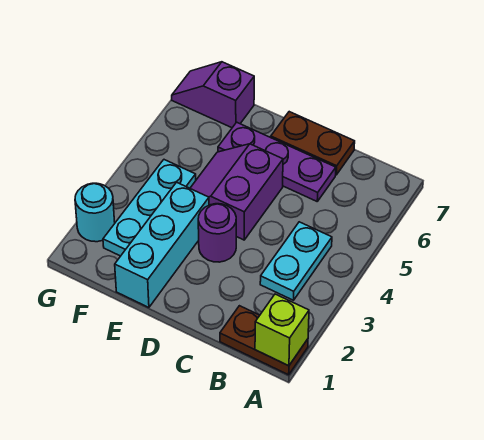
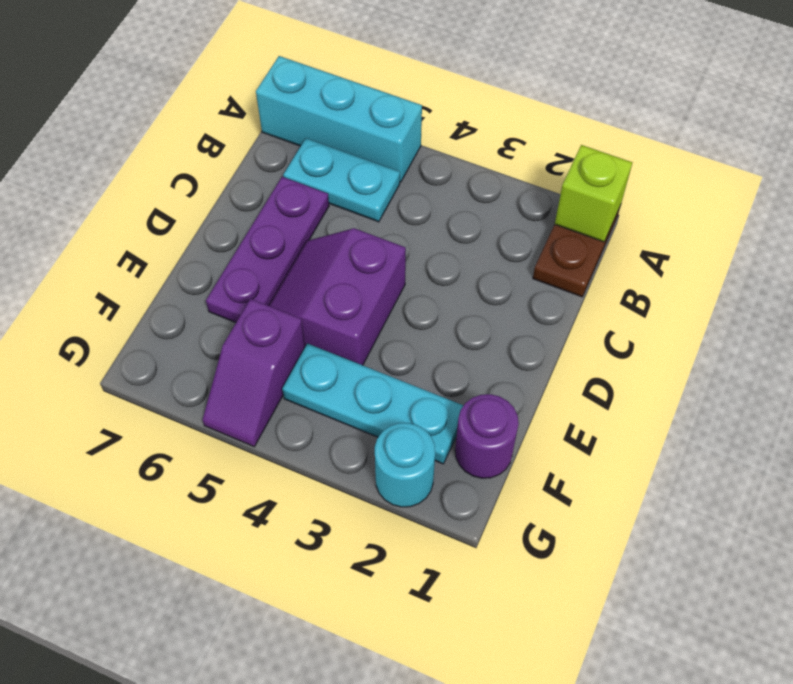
cyan plate B3:B4 level 1 -> cyan plate B5:B6 level 1
brown plate C7:D7 level 1 -> none
purple round brick D3 level 1 -> purple round brick F1 level 1
purple slope D4:E5 level 1 top D -> purple slope D4:E5 level 1 top 4
cyan brick E1:E3 level 1 -> cyan brick A5:A7 level 1
purple slope F7:G7 level 1 top F -> purple slope F5:G5 level 1 top F

